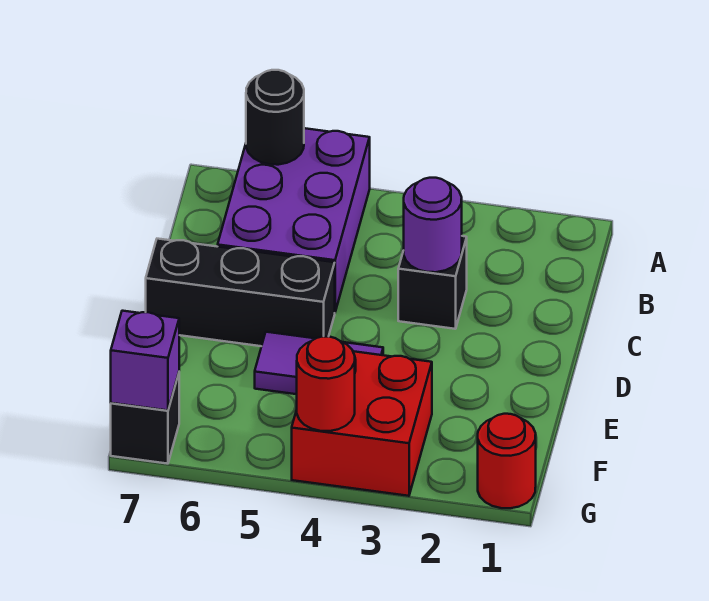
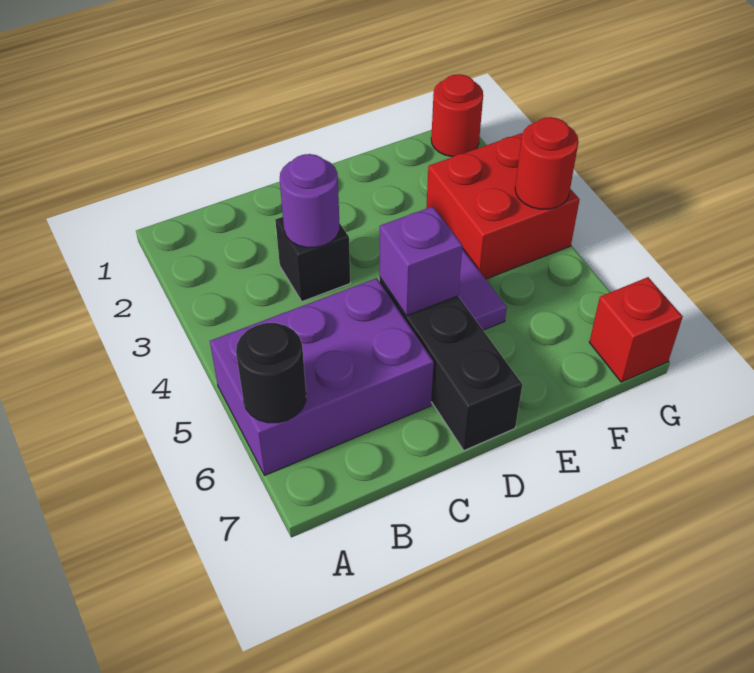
black brick G7 level 1 -> red brick G7 level 1
purple brick G7 level 2 -> purple brick D5 level 2

